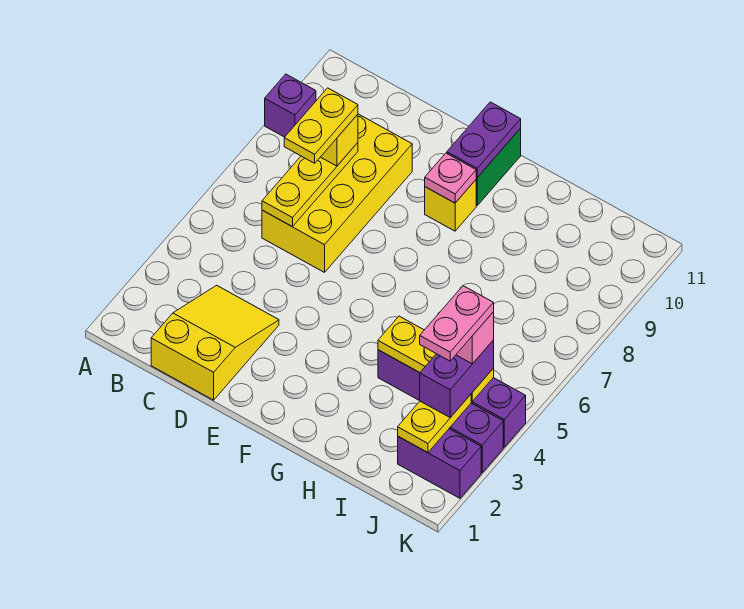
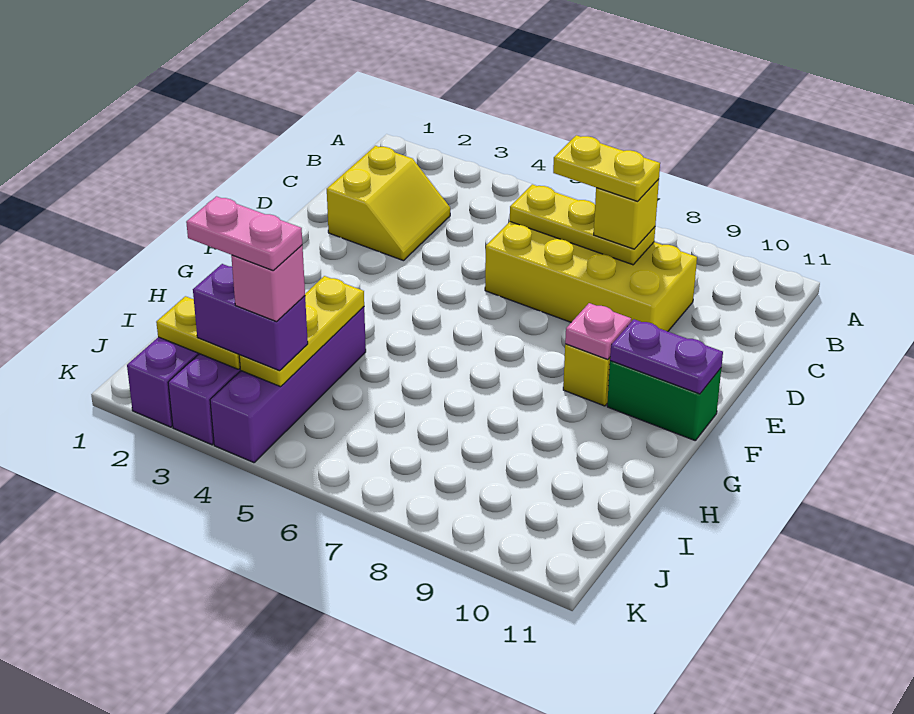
purple brick A9 level 1 -> none
yellow slope C1:D3 level 1 top 1 -> yellow slope C2:D3 level 1 top 2

